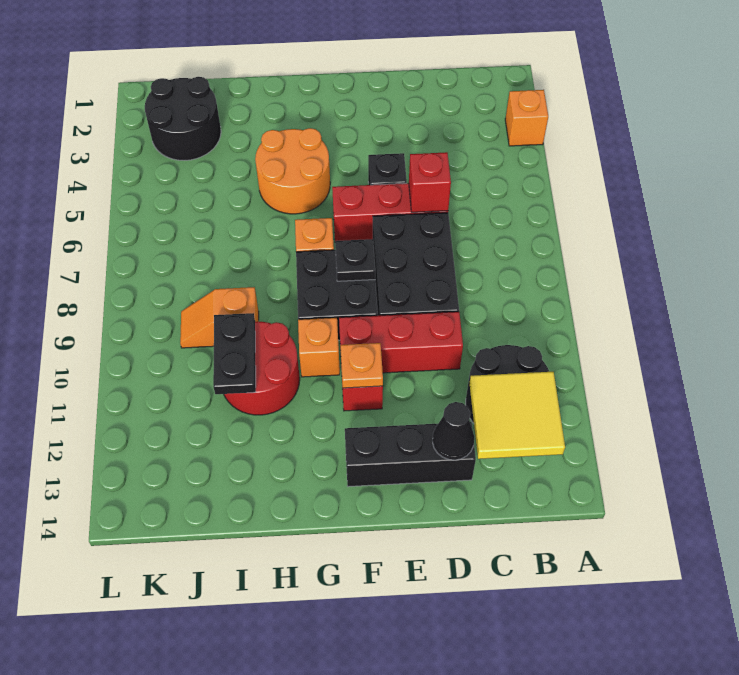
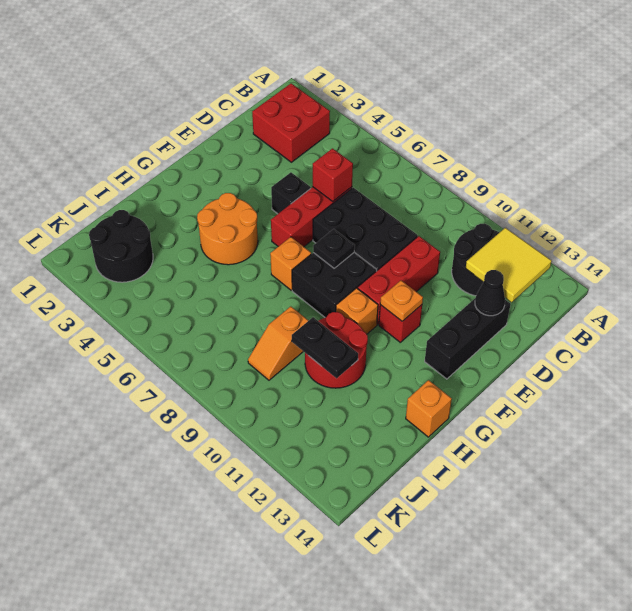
orange brick A3 level 1 -> orange brick H14 level 1
none -> red brick B2:C3 level 1

